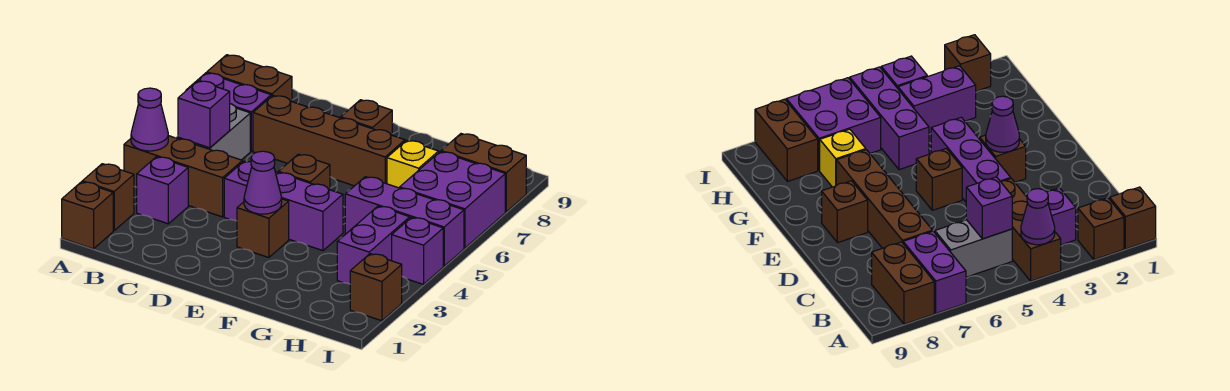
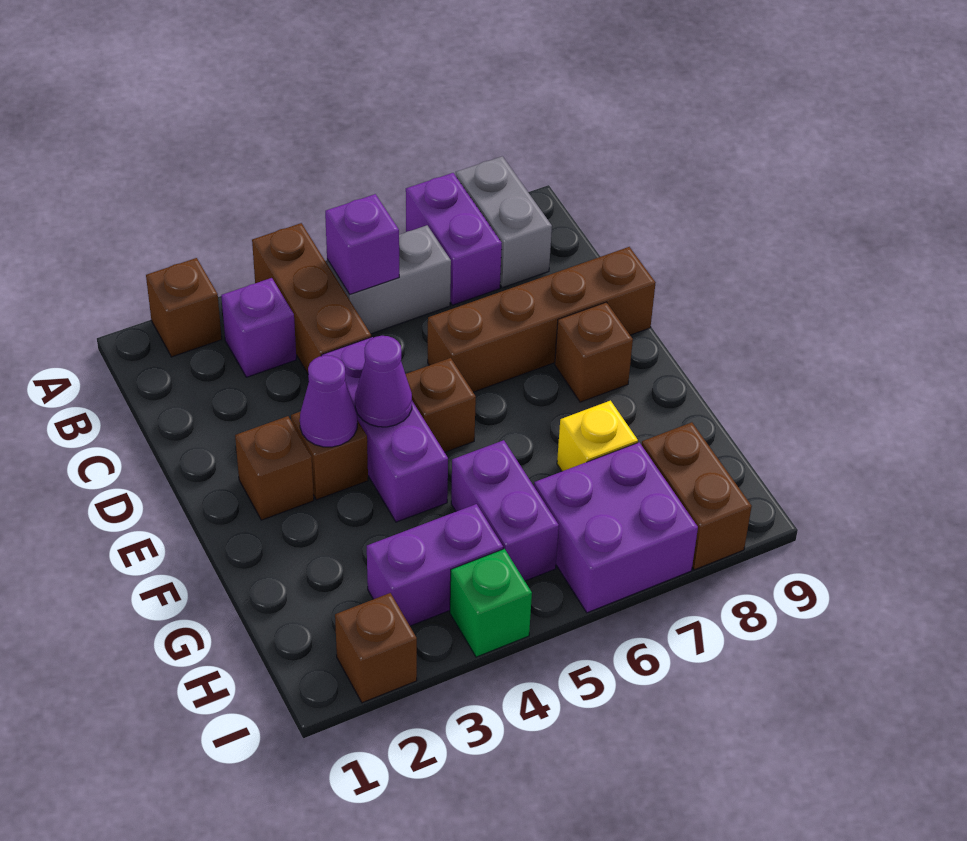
brown brick A1 level 1 -> brown brick E2 level 1
purple cone A4 level 2 -> purple cone E4 level 2
brown brick A8:B8 level 1 -> grey brick A8:B8 level 1
brown brick C7:F7 level 1 -> brown brick D6:D9 level 1
purple brick G5:I5 level 1 -> purple brick G5:H5 level 1
purple brick I4 level 1 -> green brick I4 level 1

